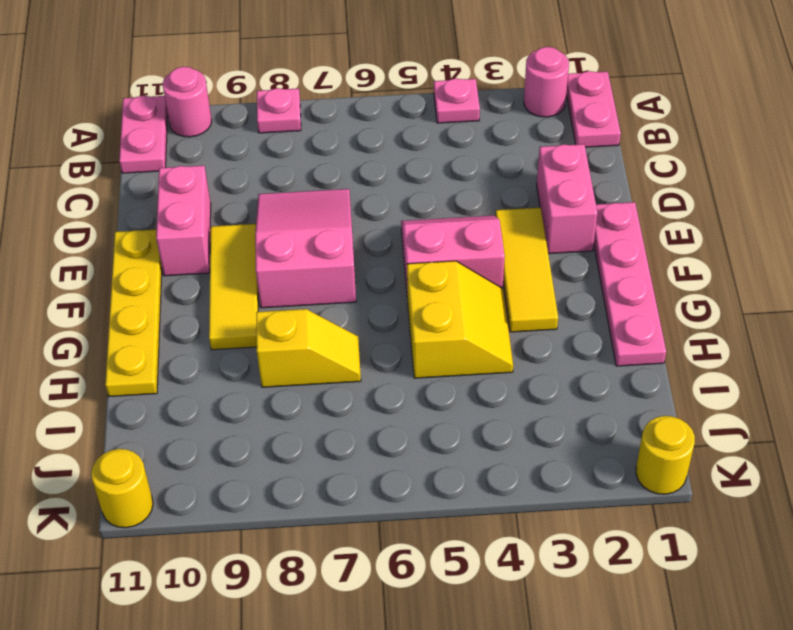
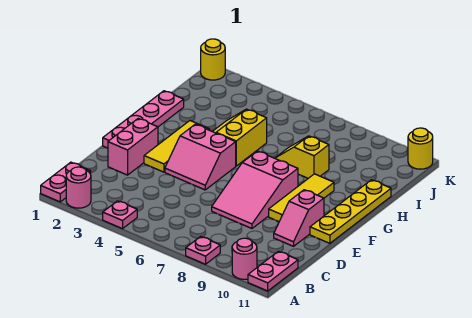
pink brick D10:E10 level 1 -> pink slope D10:E10 level 1 top E

